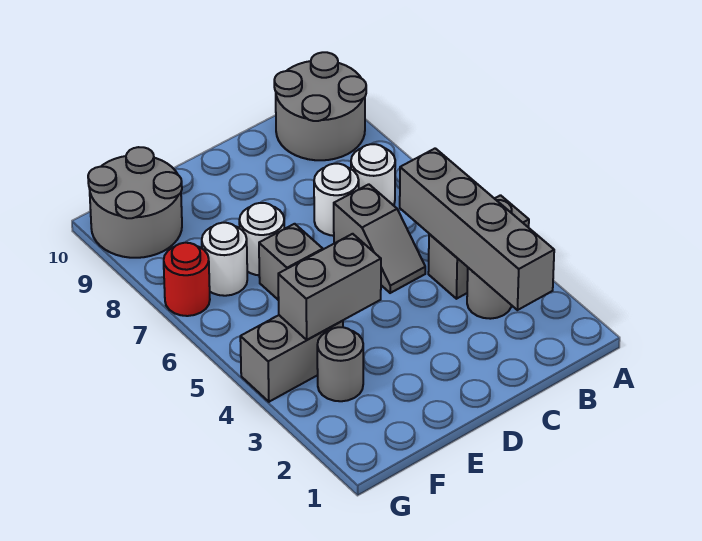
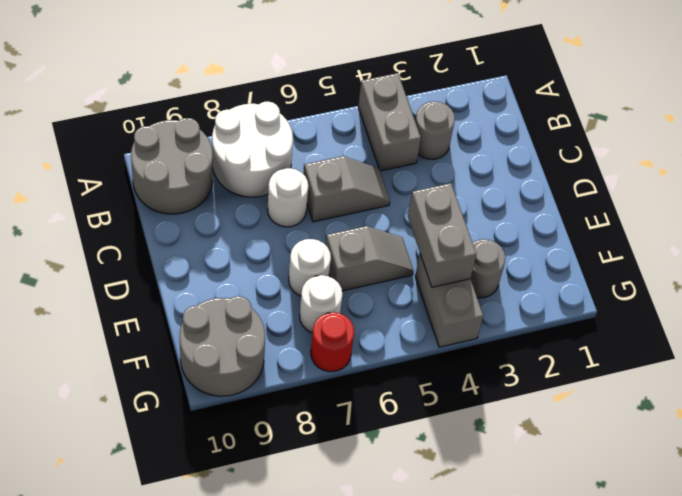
grey brick B2:B5 level 2 -> none
white round brick B7 level 1 -> white round brick A7:B8 level 1

